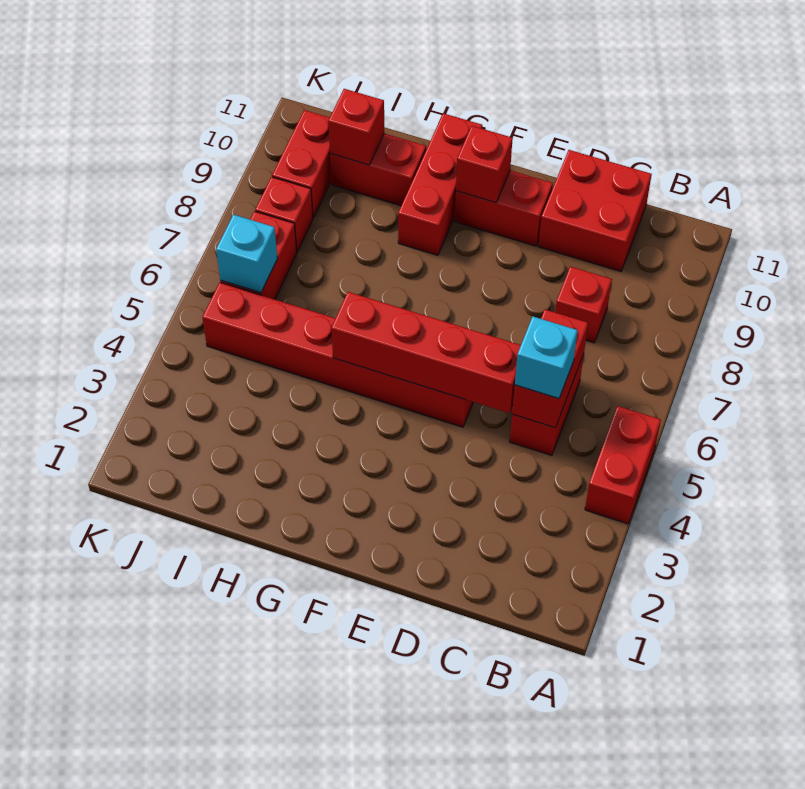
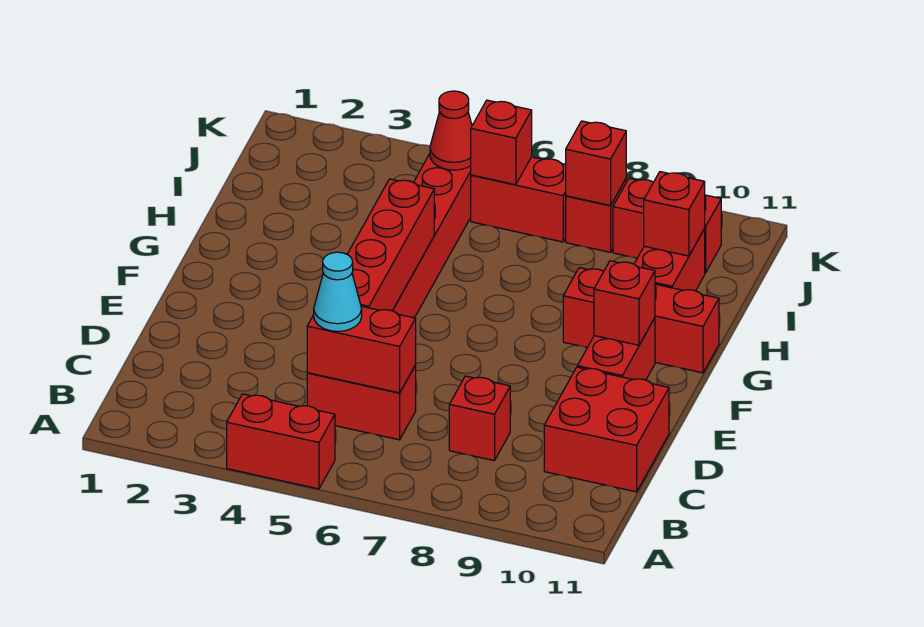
cyan brick C5 level 3 -> cyan cone C5 level 3
none -> red cone J5 level 2
cyan brick J6 level 2 -> red brick J6 level 2
none -> red brick J8 level 2

